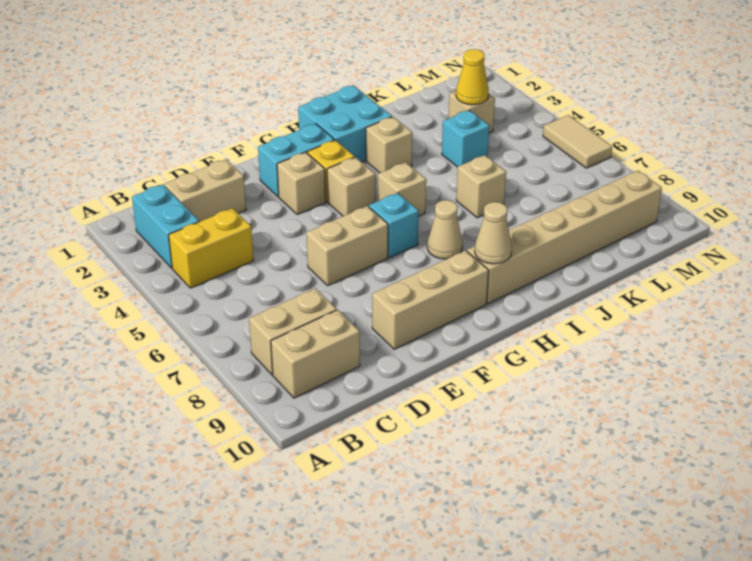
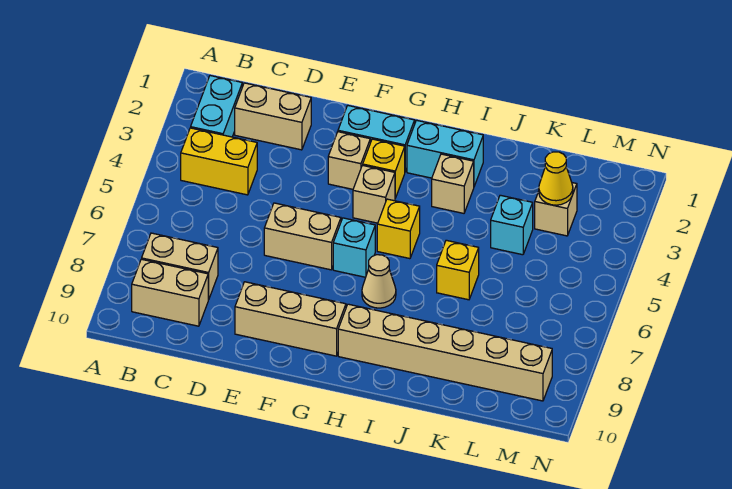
cyan brick H1:I2 level 1 -> cyan brick H2:I2 level 1
tan brick H5 level 1 -> yellow brick H5 level 1
tan cone H9 level 2 -> none
tan brick J6 level 1 -> yellow brick J6 level 1
tan tile N5:N6 level 1 -> none

